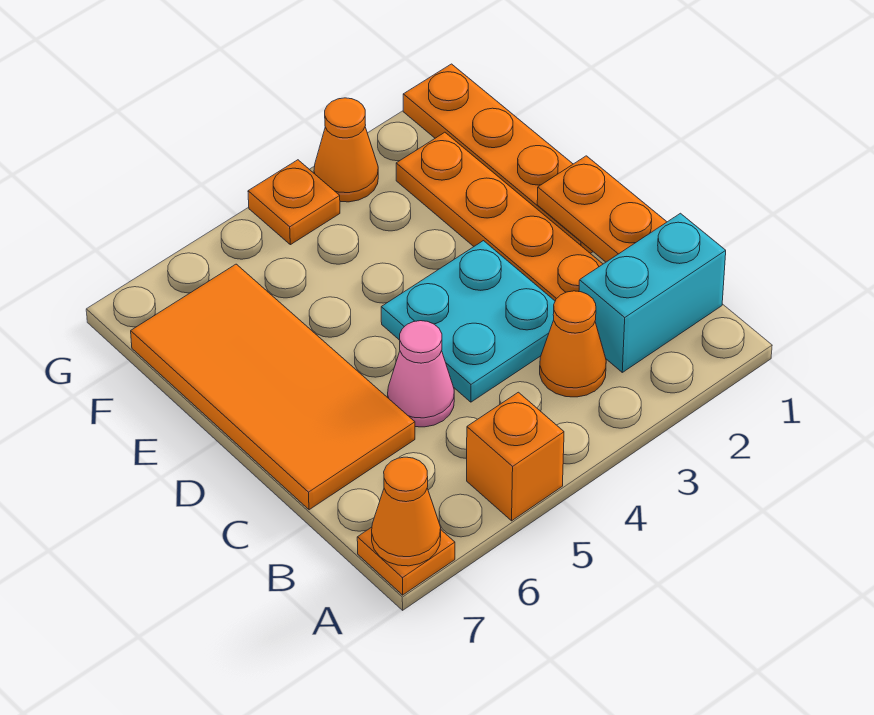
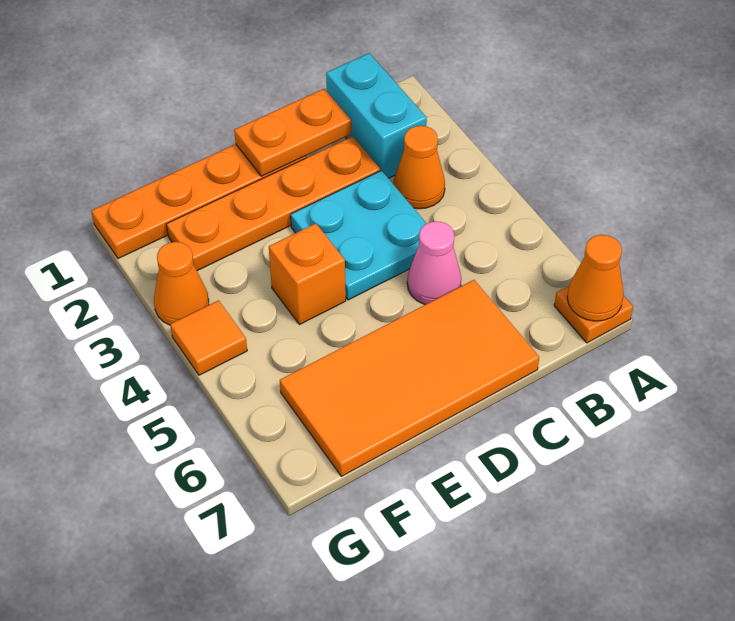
orange brick A5 level 1 -> orange brick E4 level 1
orange plate G4 level 1 -> orange tile G4 level 1

